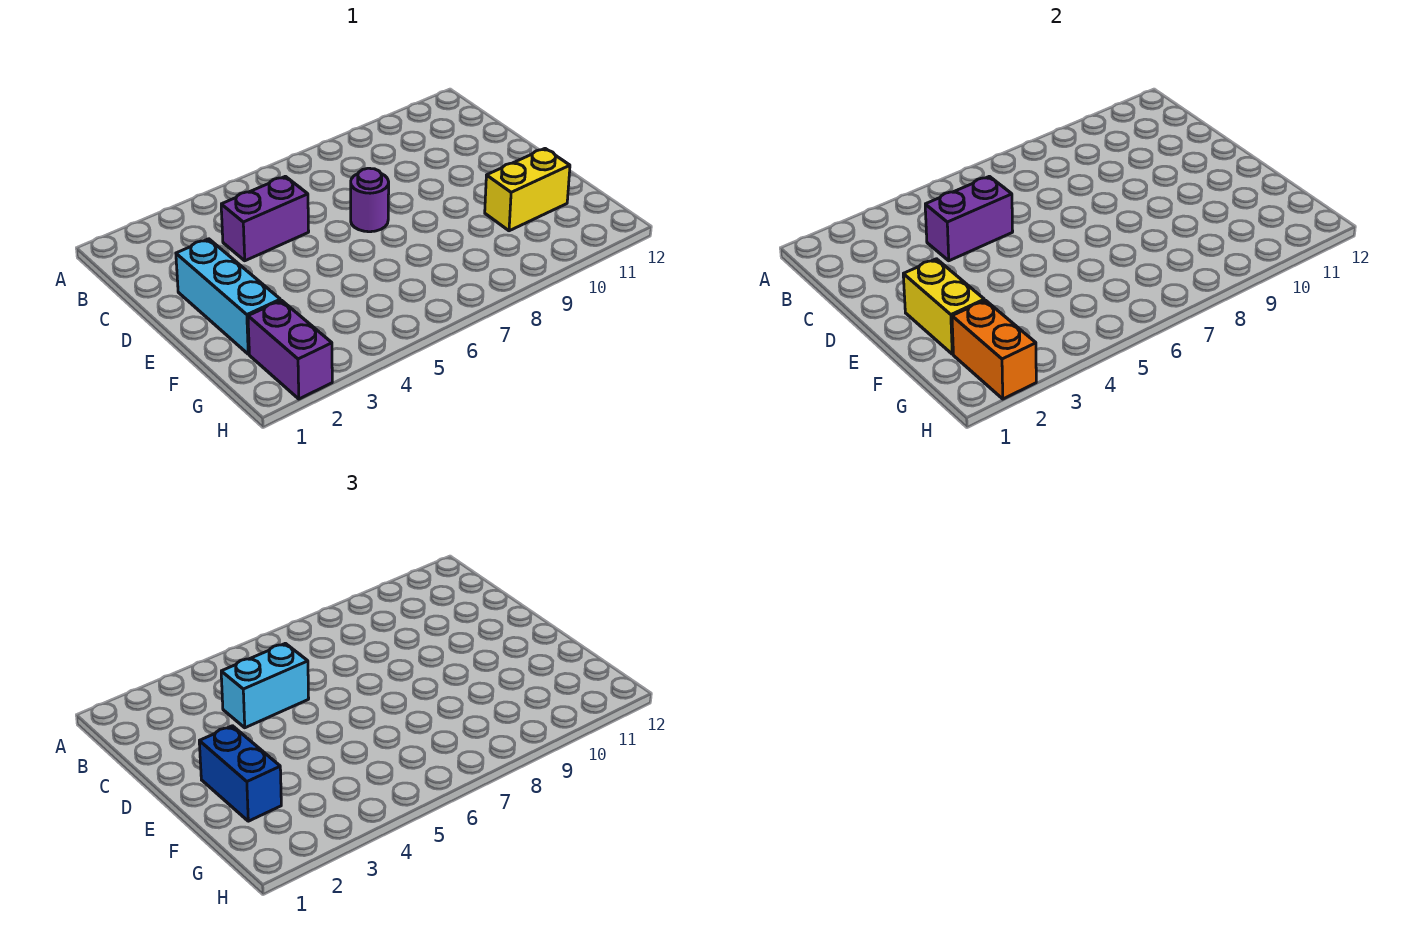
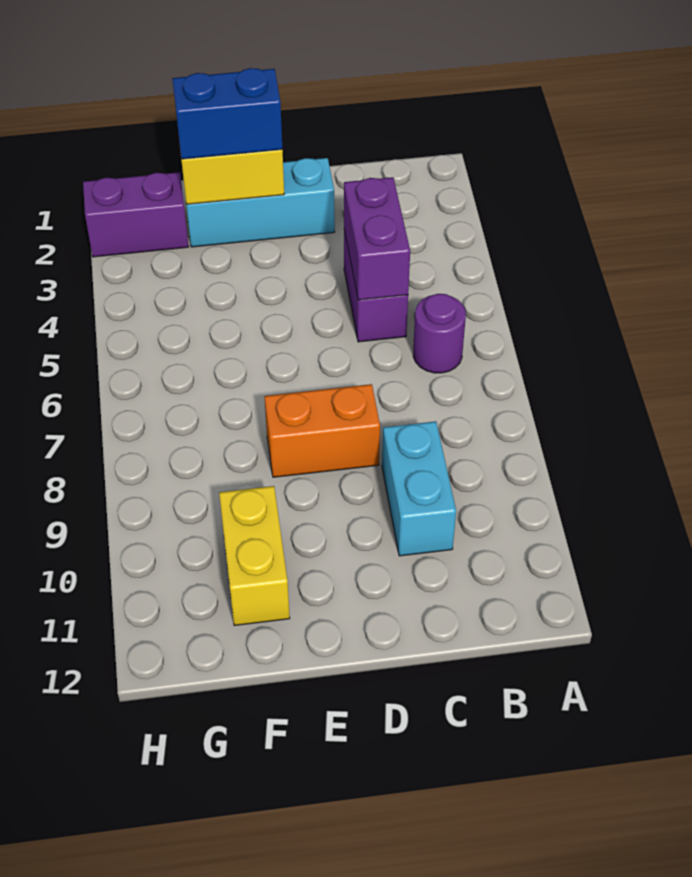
cyan brick C4:C5 level 3 -> cyan brick C9:C10 level 1
purple round brick D7 level 1 -> purple round brick B6 level 1
orange brick G2:H2 level 2 -> orange brick D8:E8 level 1

